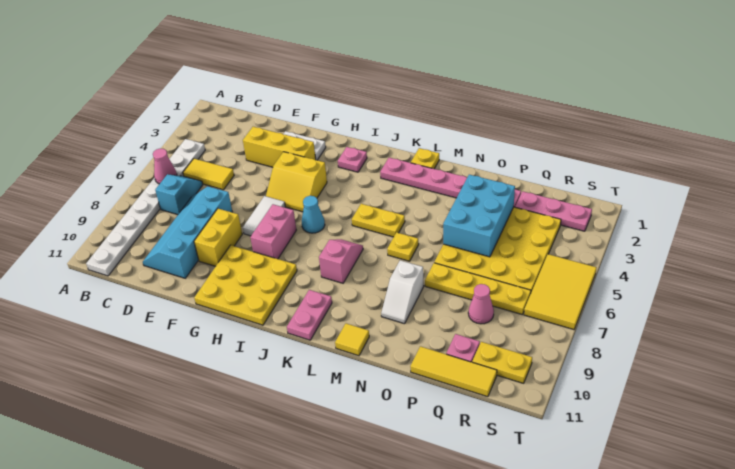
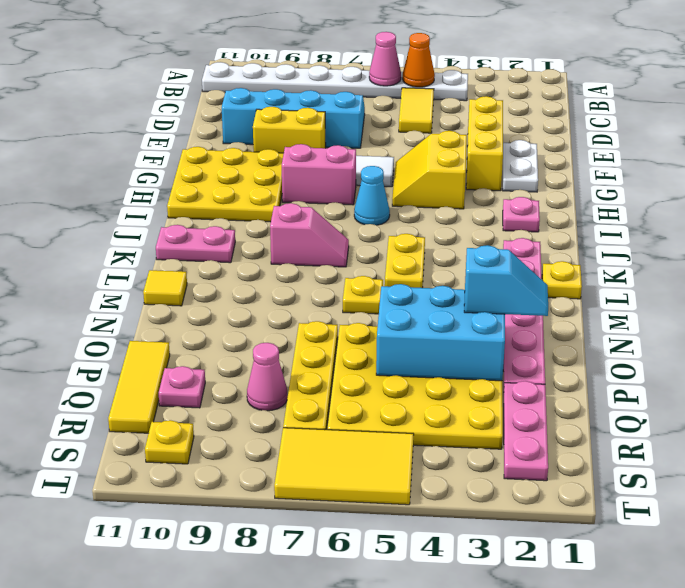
none -> orange cone B5 level 2
cyan slope C6:C7 level 1 top 7 -> cyan slope O2:O3 level 3 top 3
white slope N8:N9 level 1 top 8 -> none
yellow plate R10:S10 level 1 -> yellow plate S10 level 1

